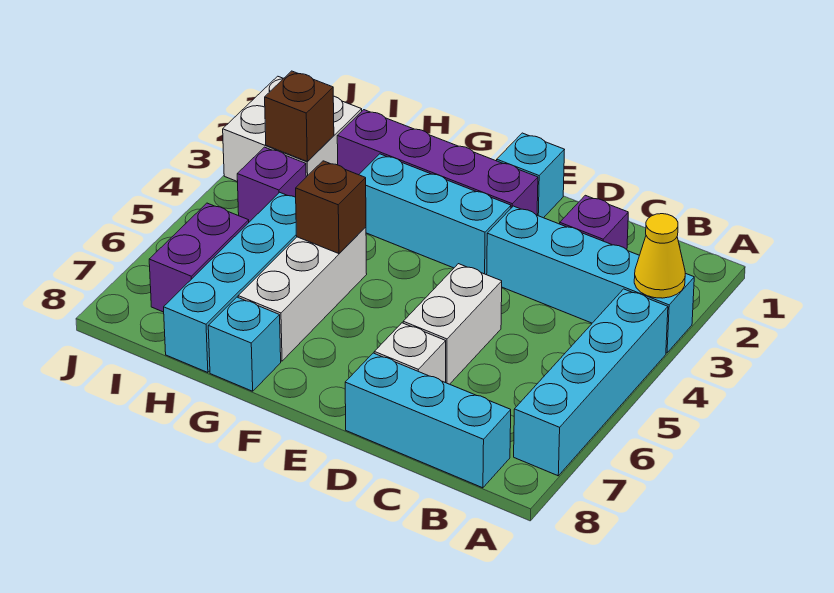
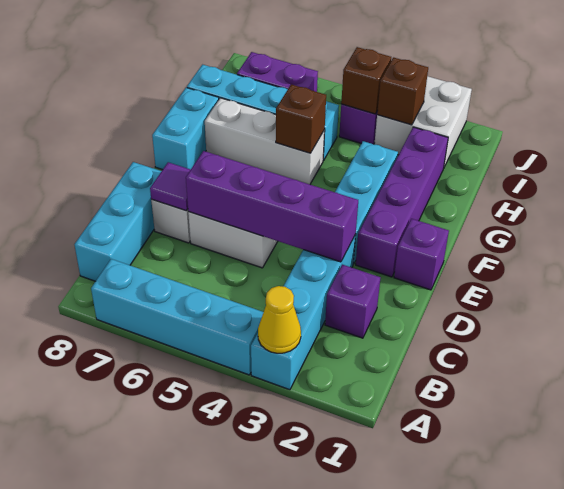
none -> purple brick D3:D6 level 2
none -> purple tile D7 level 2
cyan brick E1 level 1 -> purple brick E1 level 1
cyan brick G8 level 1 -> cyan brick F8:G8 level 1
none -> brown brick I4 level 2

